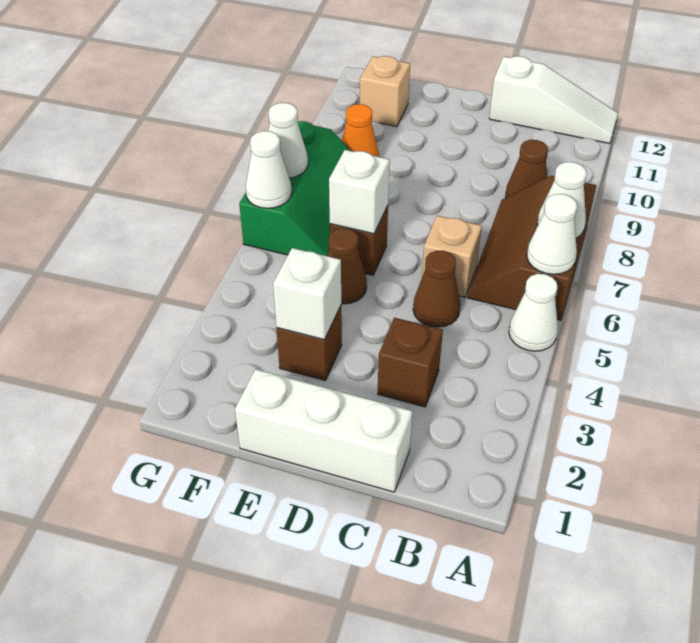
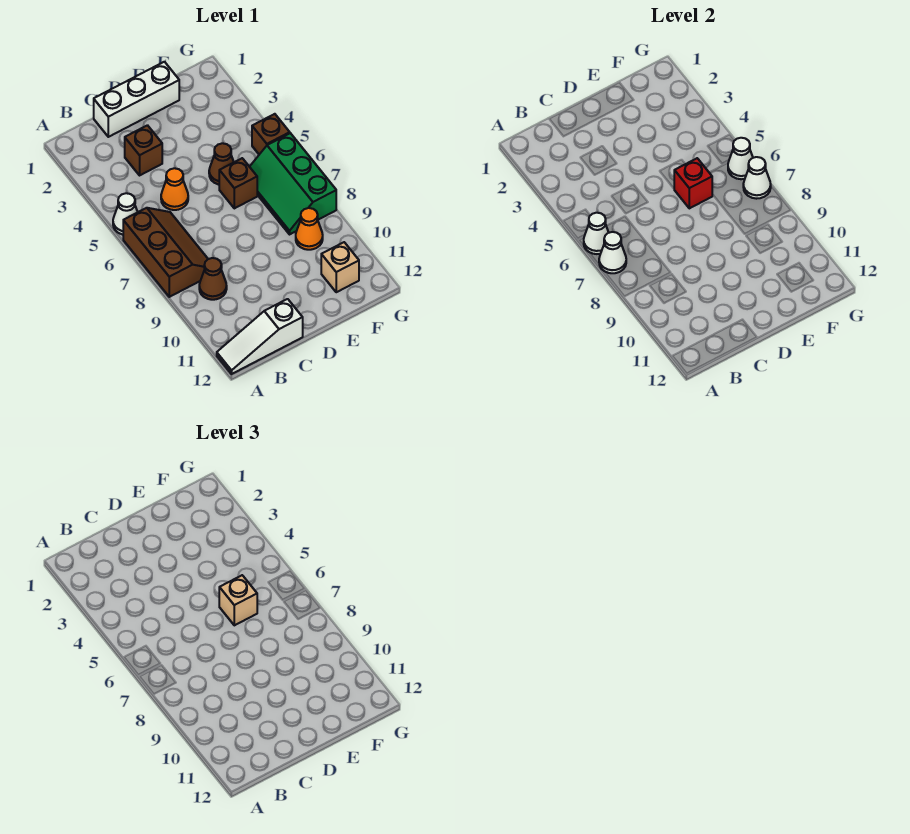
brown cone C5 level 1 -> orange cone C5 level 1
tan brick C6 level 1 -> tan brick E6 level 3
brown brick E3 level 1 -> brown brick G5 level 1
white brick E3 level 2 -> none
white brick E6 level 2 -> red brick E6 level 2

